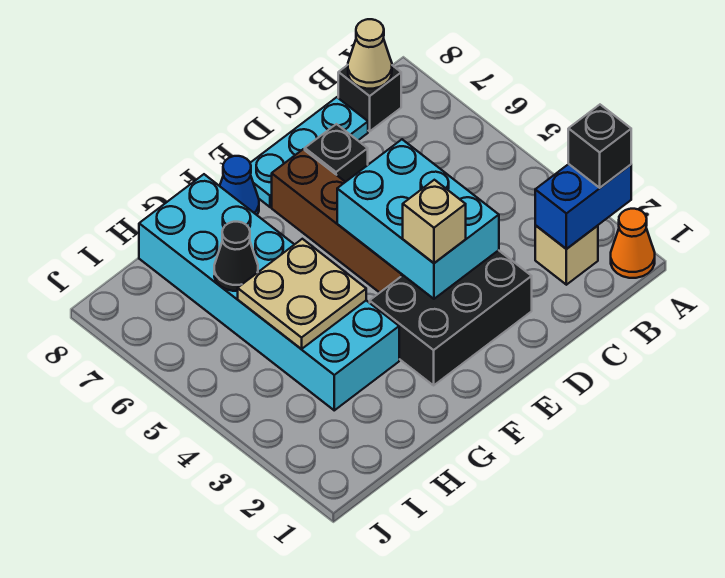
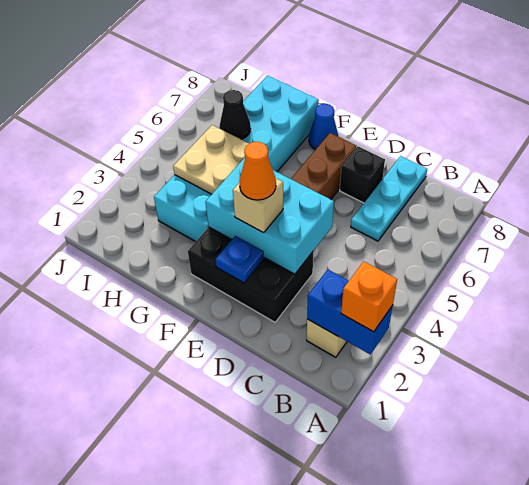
orange cone A1 level 1 -> orange cone E3 level 4
black brick A2 level 3 -> orange brick A2 level 3
black brick B8 level 1 -> none
tan cone B8 level 2 -> none
cyan plate C8:E8 level 1 -> cyan plate C6:C8 level 1
cyan brick D3:E5 level 2 -> cyan brick D3:F4 level 2
none -> blue plate E2 level 2

